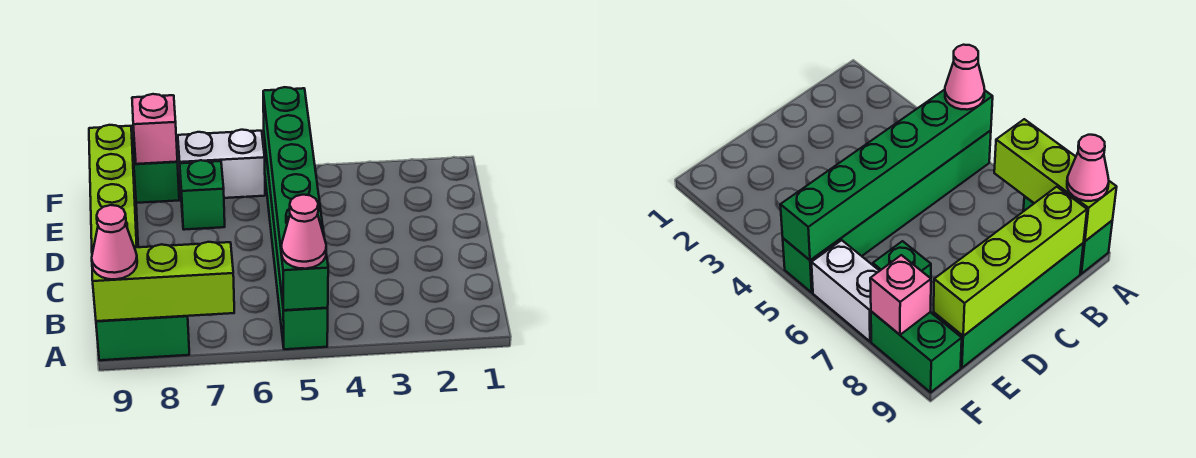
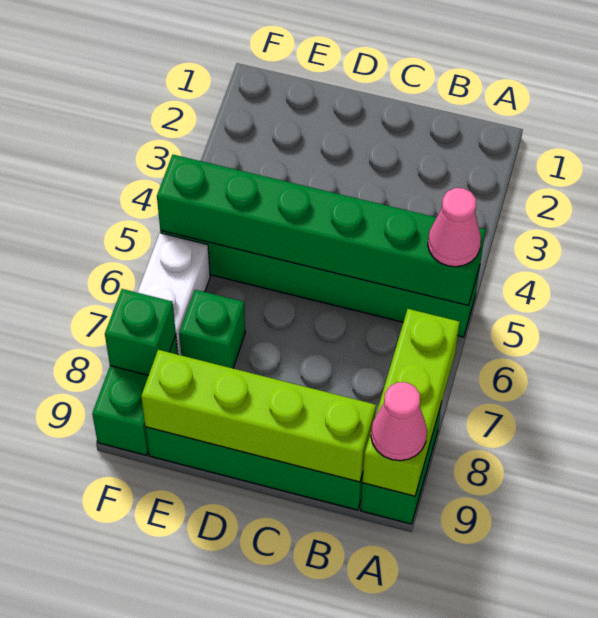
pink brick F8 level 2 -> green brick F8 level 2

